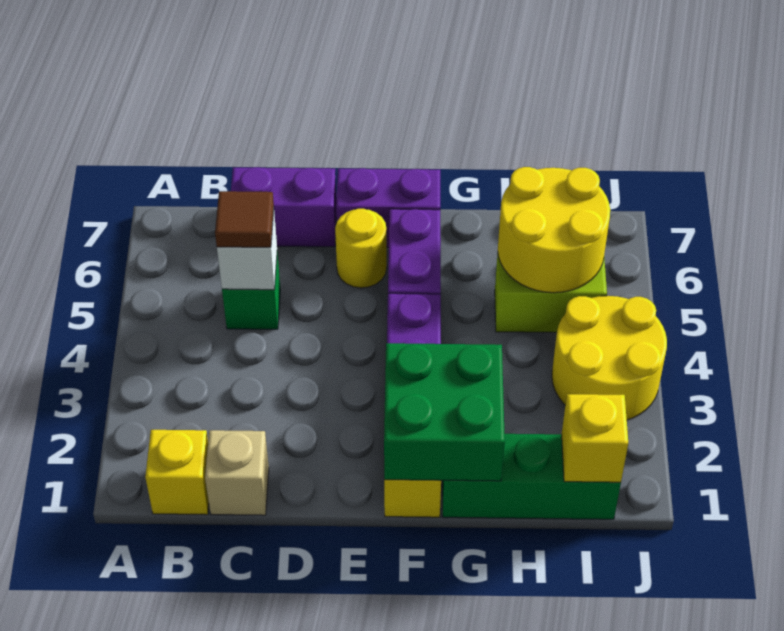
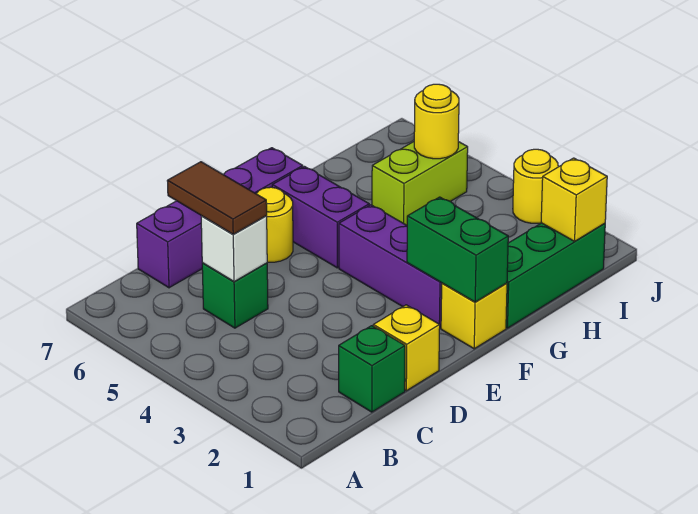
yellow brick B1 level 1 -> yellow brick D1 level 1
tan brick C1 level 1 -> green brick C1 level 1
brown tile C5 level 3 -> brown tile C5:C6 level 3
green brick F1:G2 level 2 -> green brick F1:F2 level 2
yellow round brick H5:I6 level 2 -> yellow round brick I5 level 2
yellow round brick I3:J4 level 1 -> yellow round brick J3 level 1

